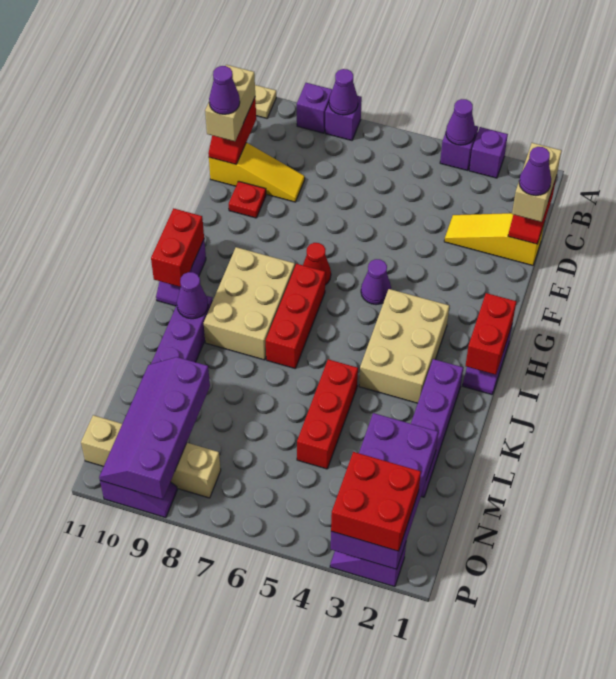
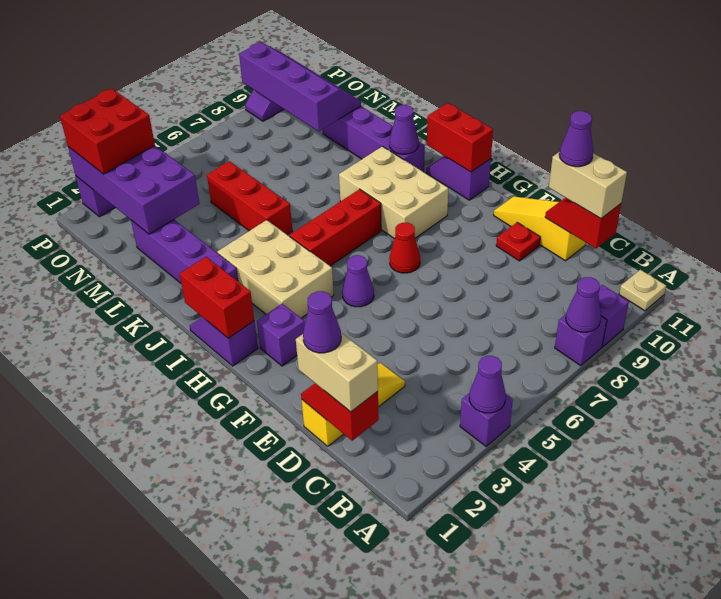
purple brick A3 level 1 -> purple brick G2 level 1
yellow slope D9:D11 level 1 top 11 -> yellow slope D11:F11 level 1 top D
red brick H7:J7 level 1 -> red brick I5:I7 level 1
tan brick O8:O11 level 1 -> none

